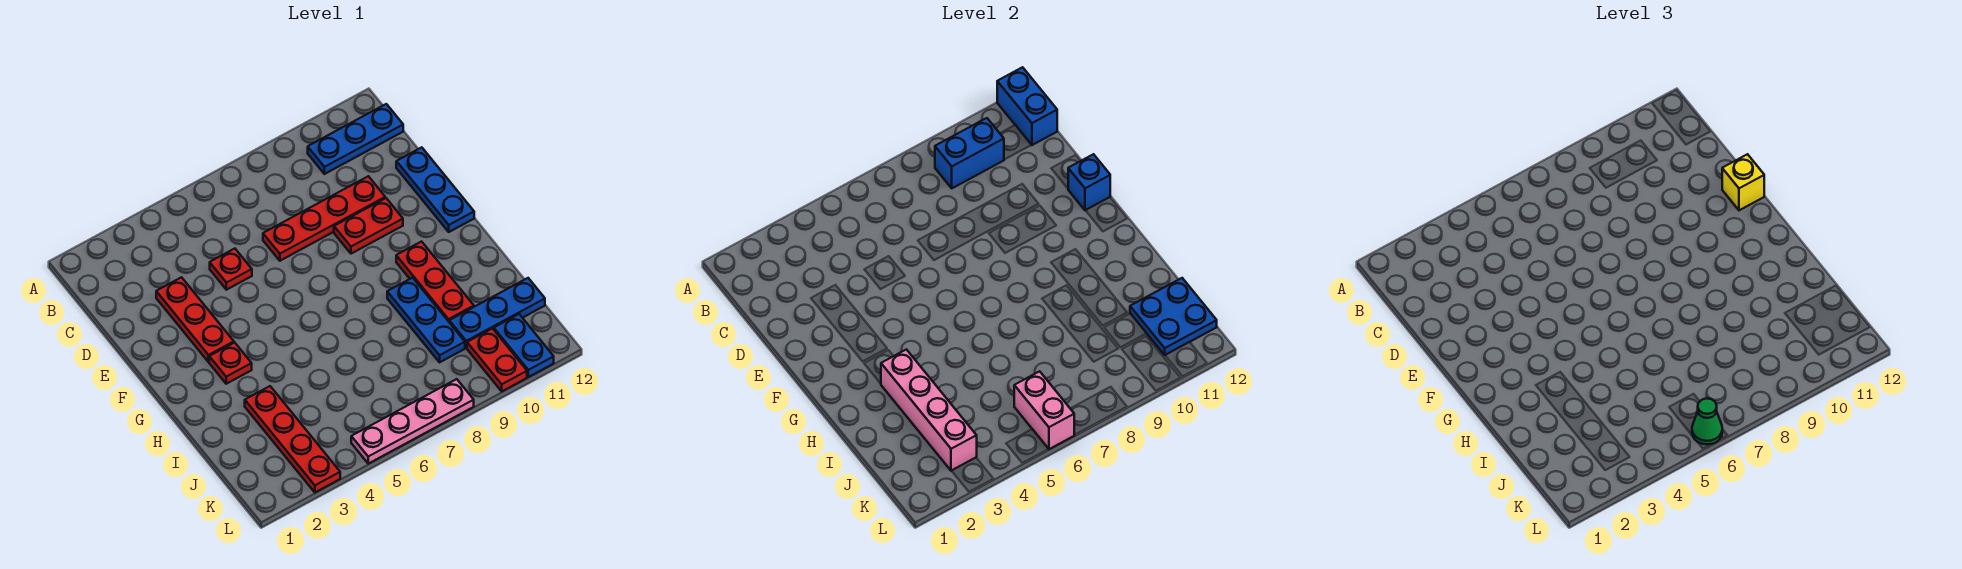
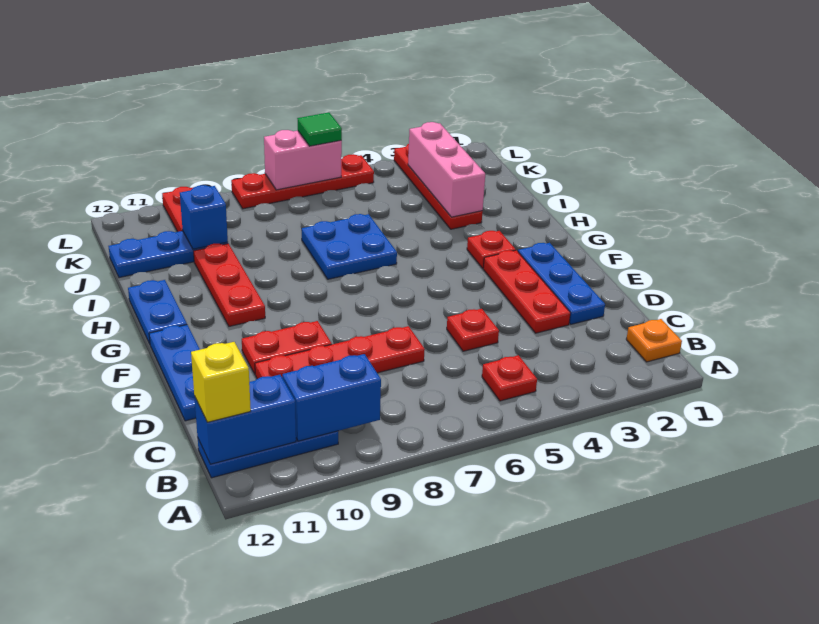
blue brick A12:B12 level 2 -> blue brick B11:B12 level 2
none -> orange plate B1 level 1
none -> red plate B5 level 1
blue brick E12 level 2 -> blue brick J10 level 2
yellow brick E12 level 3 -> yellow brick B12 level 3
pink brick H3:K3 level 2 -> pink brick I3:K3 level 2
blue plate H9:J9 level 1 -> blue plate D2:F2 level 1
blue plate J11:K12 level 2 -> blue plate H6:I7 level 1
pink brick K6:L6 level 2 -> pink brick L6:L7 level 2
blue plate K11:L11 level 1 -> blue plate G12:H12 level 1
pink plate L5:L8 level 1 -> red plate L5:L8 level 1
green cone L6 level 3 -> green tile L6 level 3

